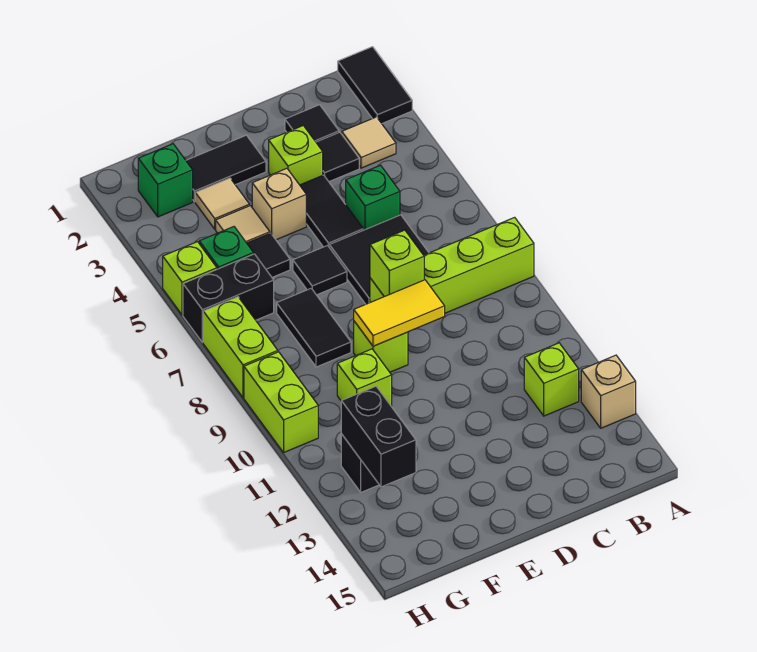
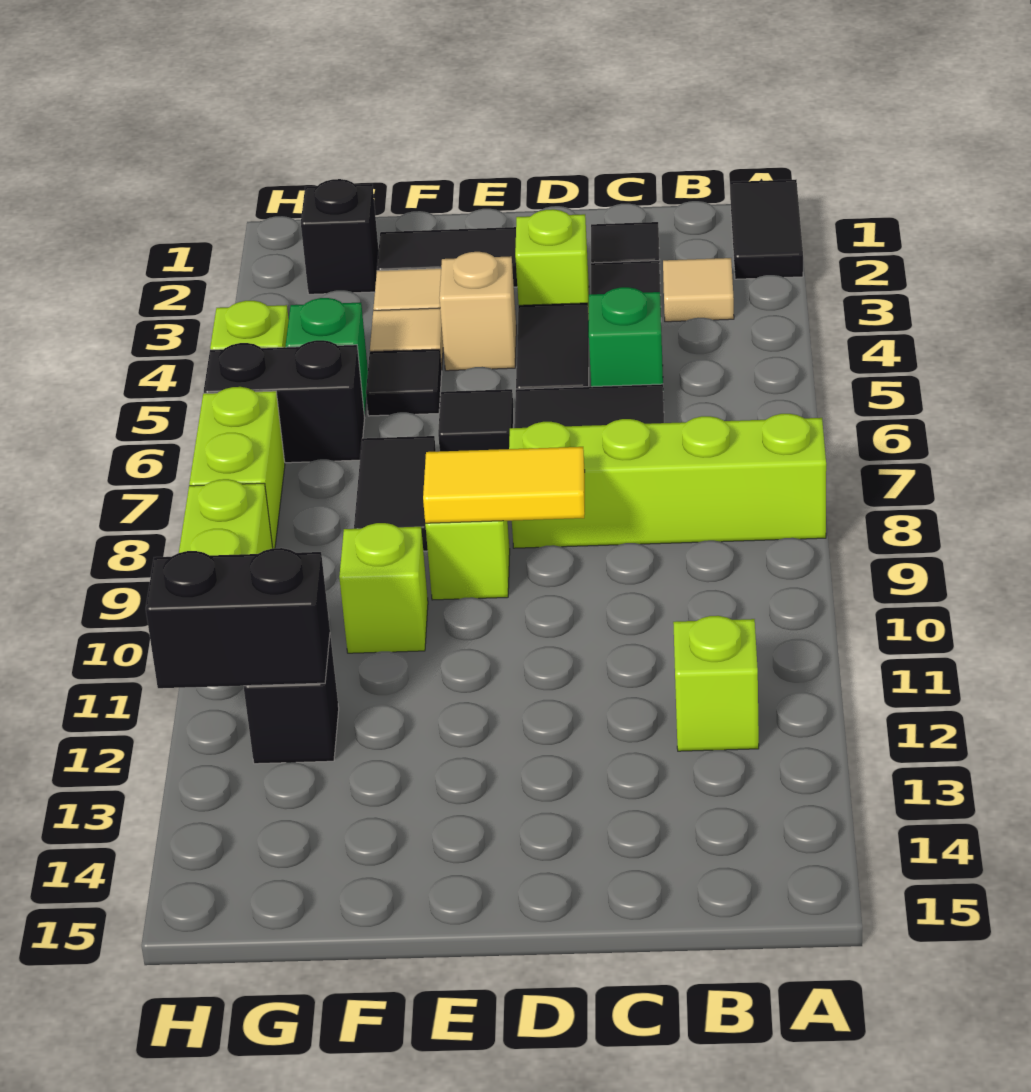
tan brick A13 level 1 -> none
lime brick D8 level 2 -> none
green brick G2 level 1 -> black brick G2 level 1
black brick G12:G13 level 2 -> black brick G12:H12 level 2

